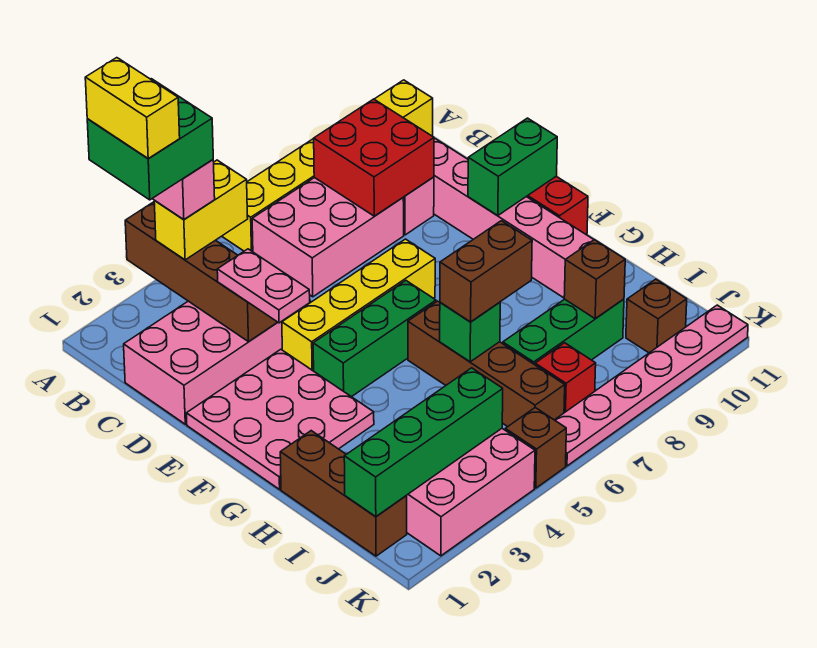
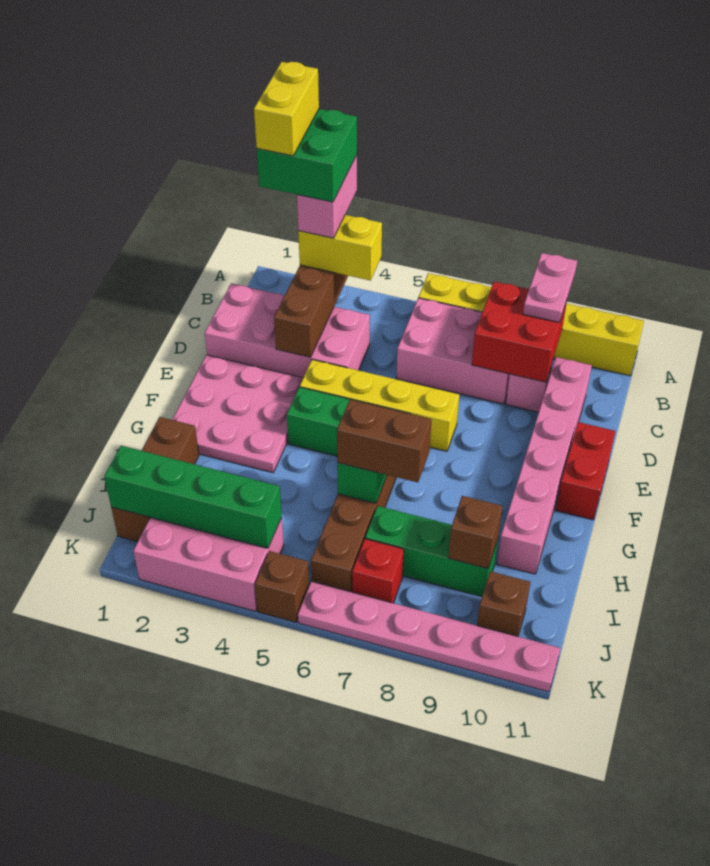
pink plate D3:E3 level 3 -> pink plate A9:B9 level 3
green brick E10:E11 level 2 -> none

